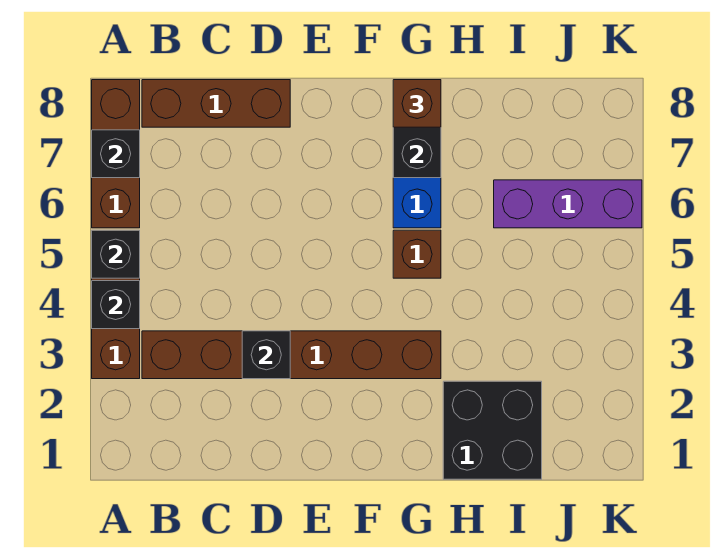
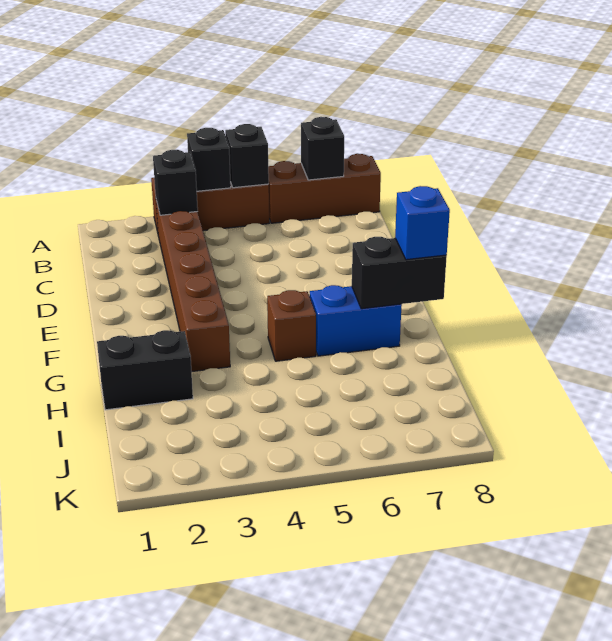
brown brick B8:D8 level 1 -> none
black brick D3 level 2 -> black brick B3 level 2
brown brick G8 level 3 -> blue brick G8 level 3
black brick H1:I2 level 1 -> black brick H1:H2 level 1
purple brick I6:K6 level 1 -> none

